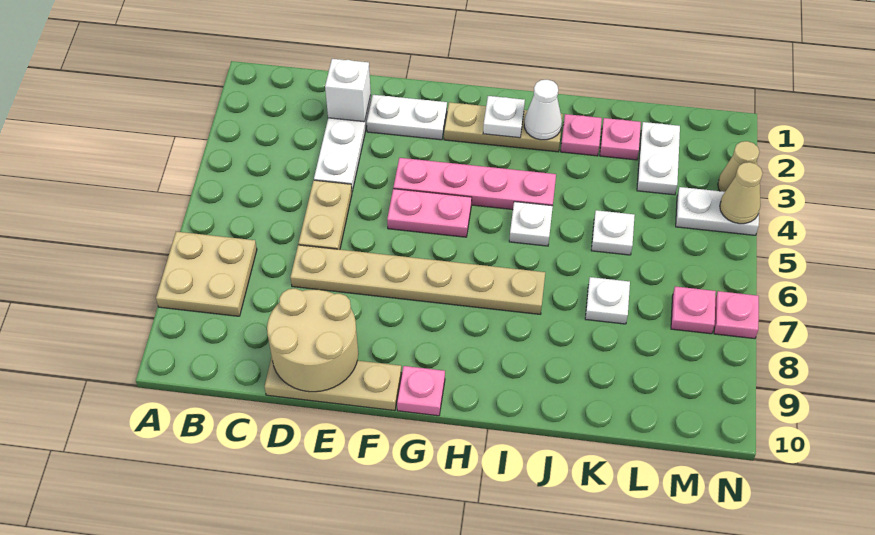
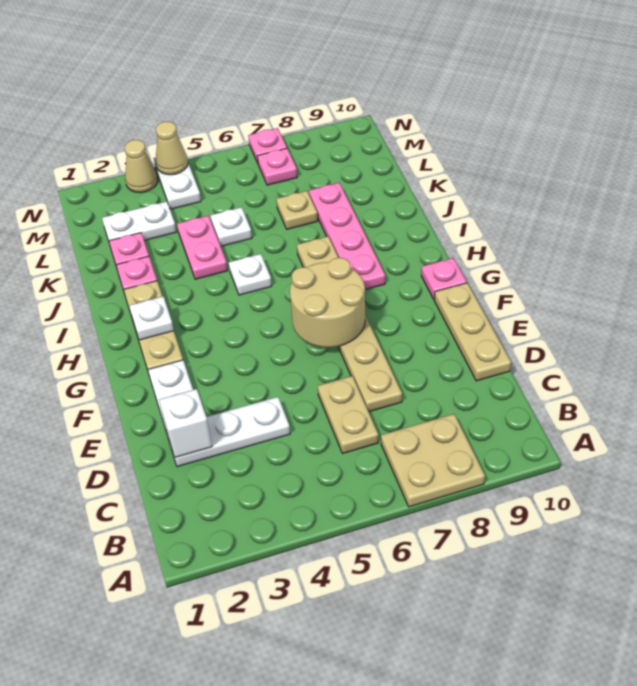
tan plate D5:D6 level 1 -> tan plate C6:D6 level 1
tan round brick D9:E10 level 2 -> tan round brick F6:G7 level 2
pink plate F4:I4 level 1 -> pink plate H8:K8 level 1
pink plate F5:G5 level 1 -> pink plate J4:K4 level 1
white cone I2 level 2 -> none
white plate K7 level 1 -> tan plate K7 level 1

